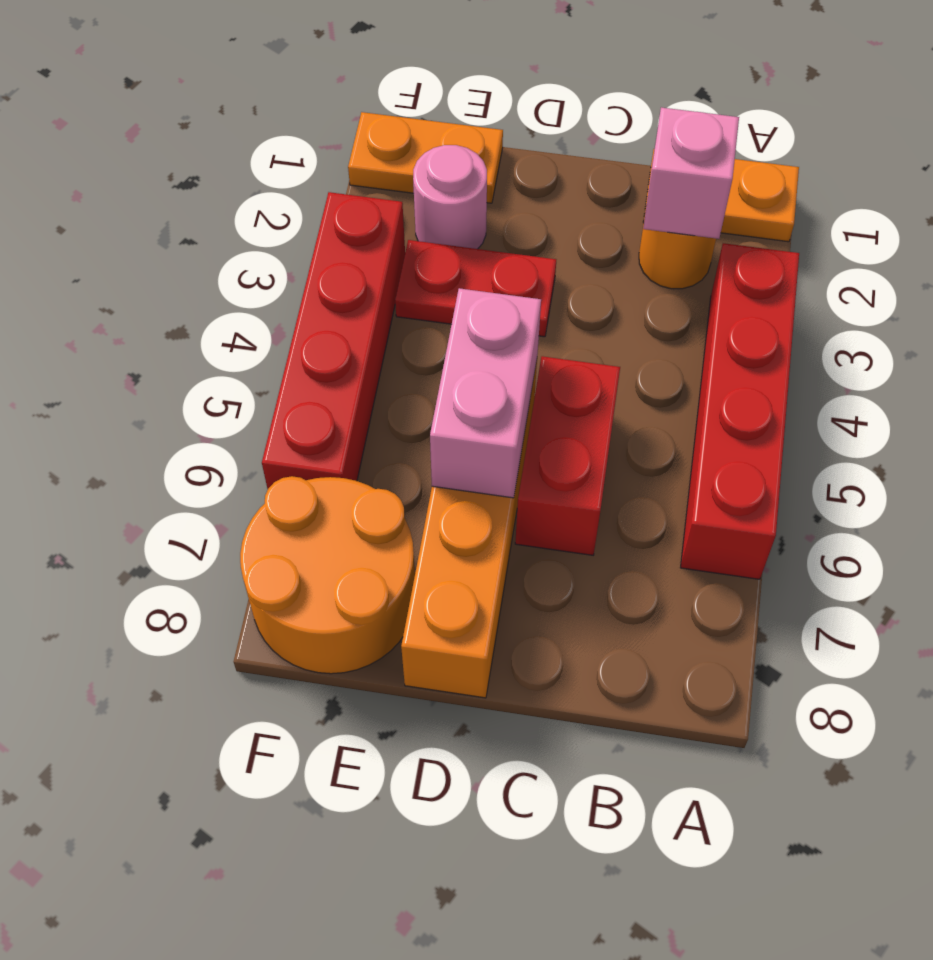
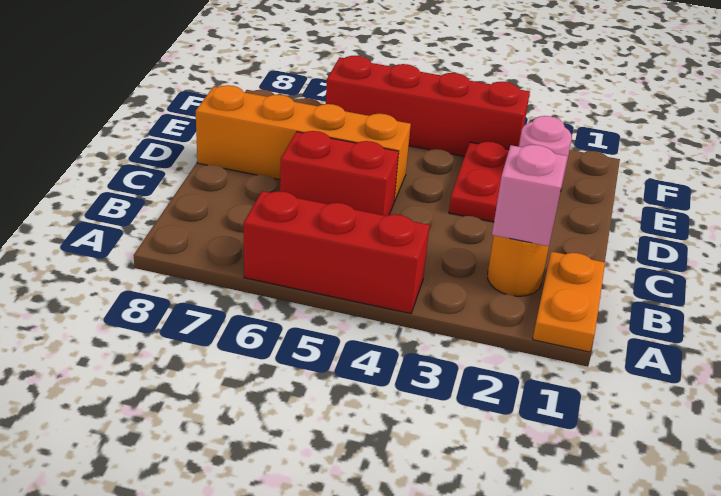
red brick A3:A6 level 1 -> red brick A4:A6 level 1
pink brick D5:D6 level 2 -> none
orange plate E1:F1 level 1 -> none
orange round brick E7:F8 level 1 -> none

